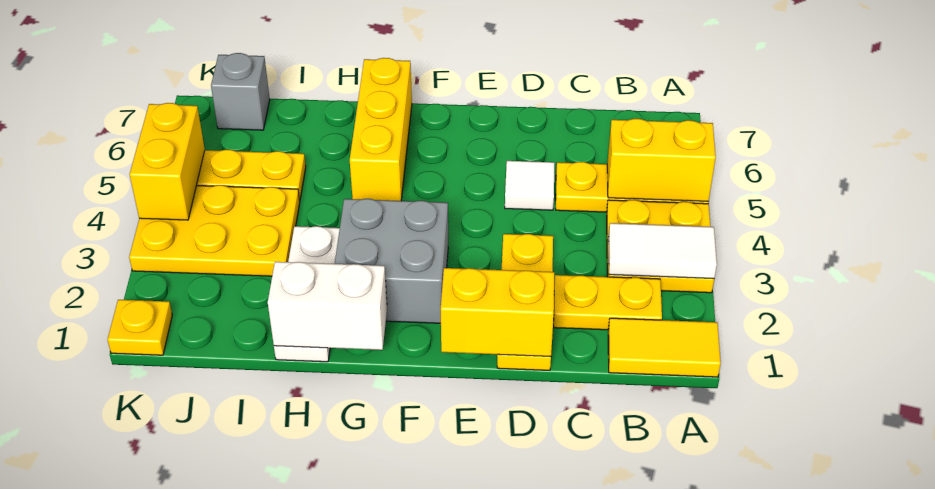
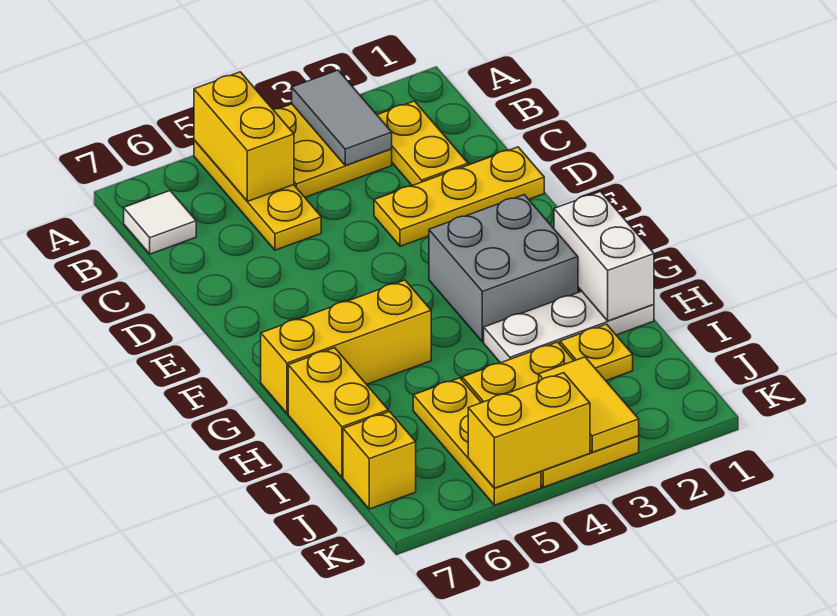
yellow tile A1:B1 level 1 -> yellow tile J3:K3 level 2
white tile A3:B3 level 2 -> grey tile A3:B3 level 2
yellow brick D1:E1 level 2 -> yellow brick H7:I7 level 1
white tile D5 level 1 -> white tile B7 level 1
grey brick J7 level 1 -> yellow brick J7 level 1
yellow plate K1 level 1 -> yellow plate I2 level 1

